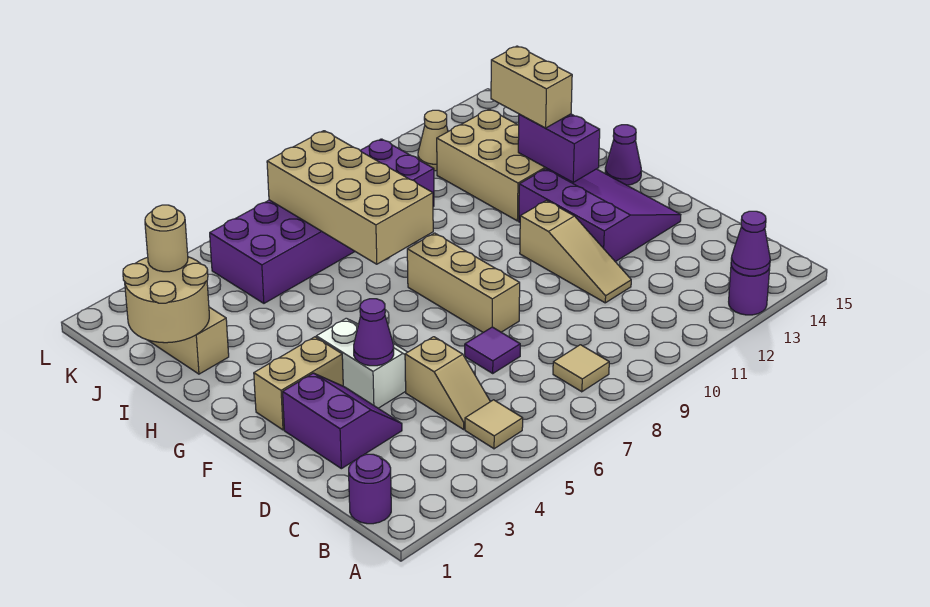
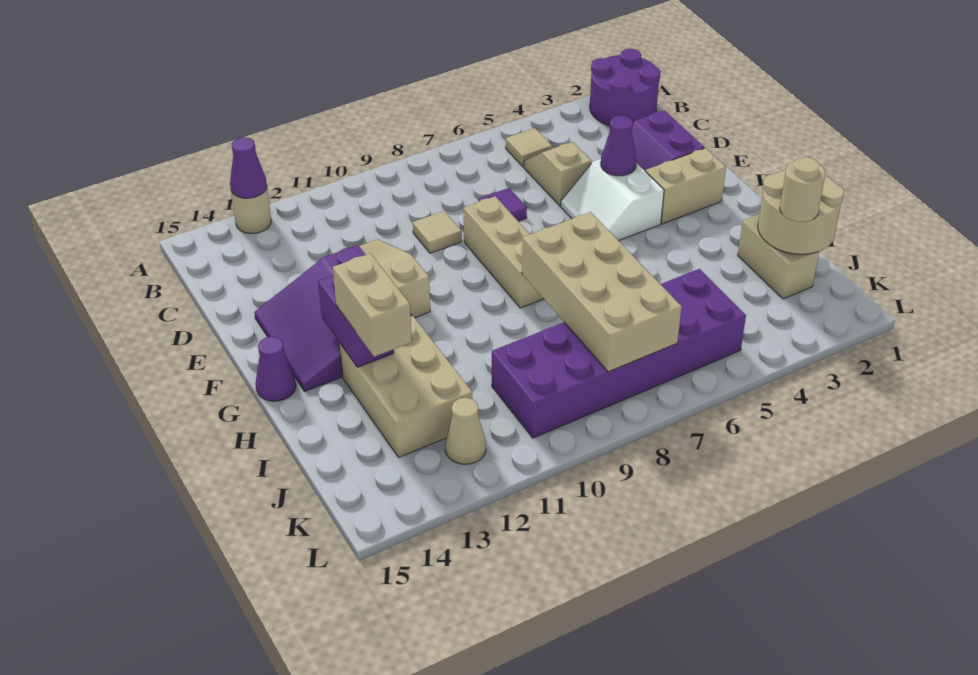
purple round brick A13 level 1 -> tan round brick A13 level 1
purple round brick B1 level 1 -> purple round brick A1:B2 level 1
tan tile B8 level 1 -> tan tile D9 level 1

